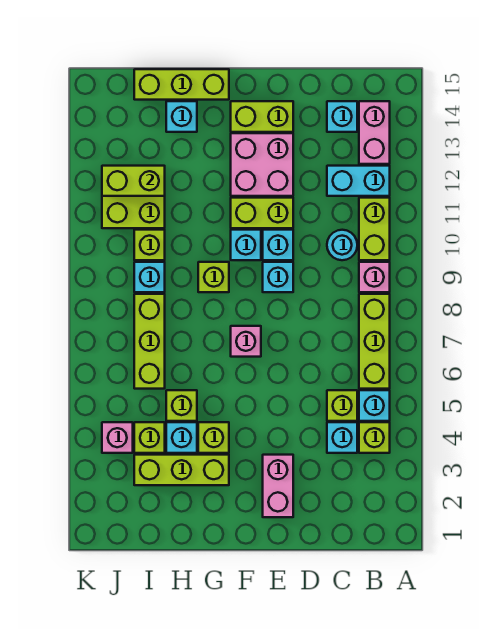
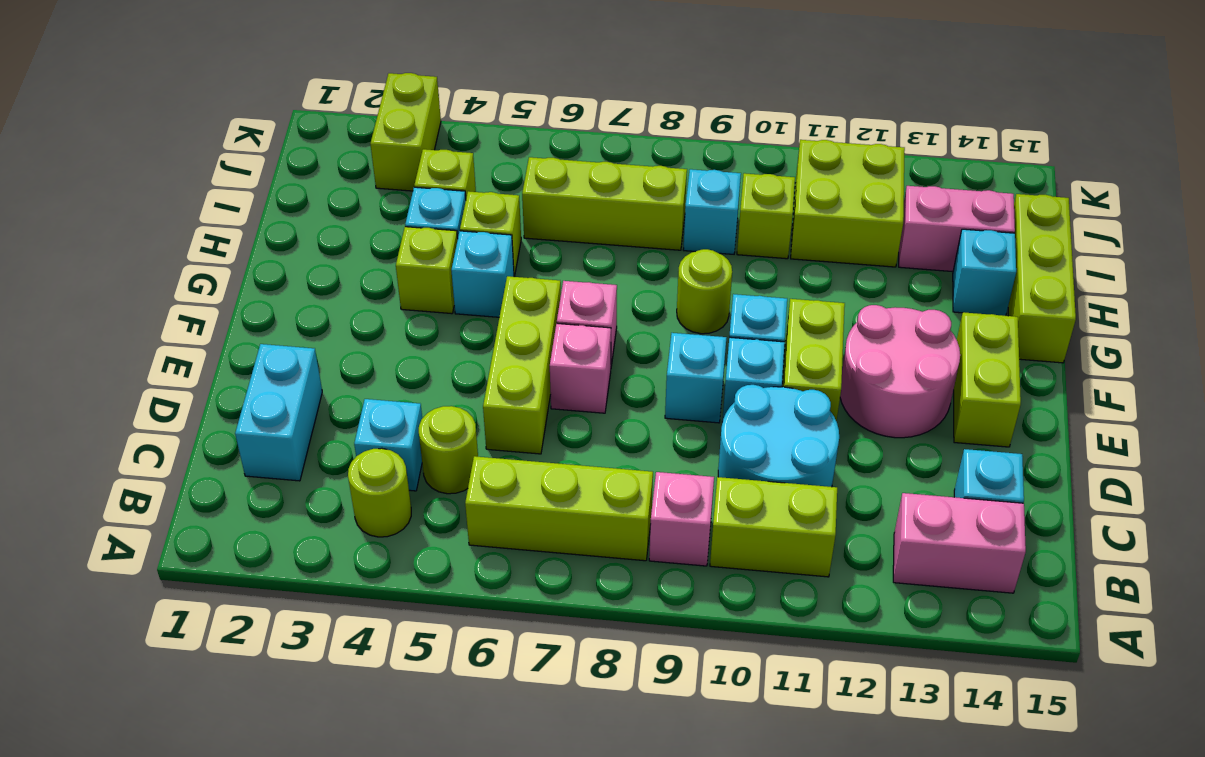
lime brick B4 level 1 -> lime round brick B4 level 1
cyan brick B5 level 1 -> cyan brick G5 level 1
cyan brick B12:C12 level 1 -> cyan brick C2:D2 level 1
lime brick C5 level 1 -> lime round brick C5 level 1
cyan round brick C10 level 1 -> cyan round brick C10:D11 level 1
pink brick E2:E3 level 1 -> pink brick I13:I14 level 1
pink brick E12:F13 level 1 -> pink round brick E12:F13 level 1
lime brick G3:I3 level 1 -> lime brick D6:F6 level 1
lime brick G9 level 1 -> lime round brick G9 level 1
lime brick I12:J12 level 2 -> lime brick J3:K3 level 1
pink brick J4 level 1 -> pink brick E7 level 1

